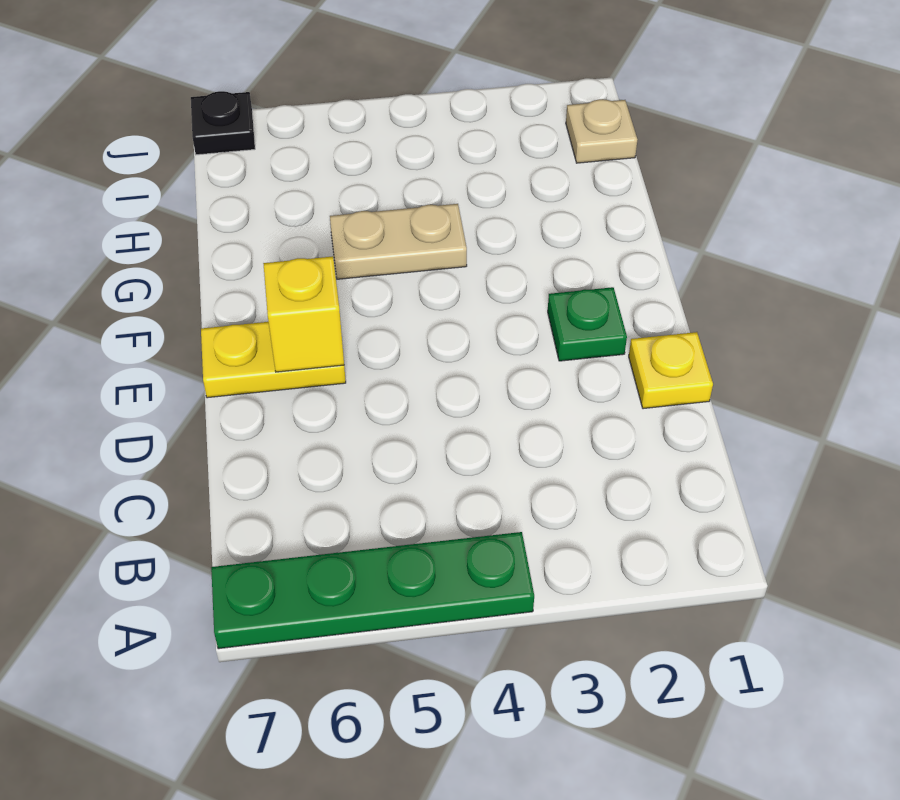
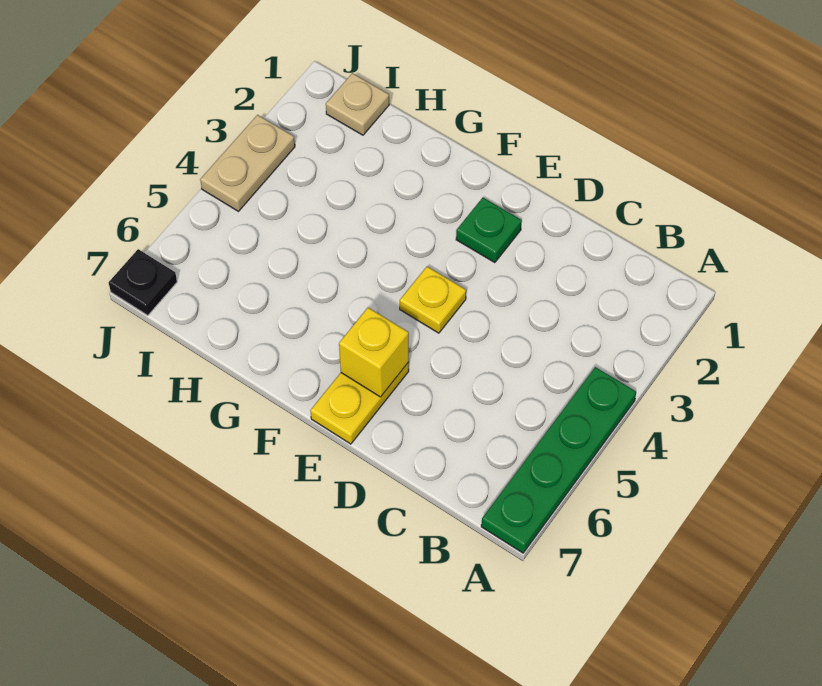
yellow plate D1 level 1 -> yellow plate E4 level 1
tan plate G4:G5 level 1 -> tan plate J3:J4 level 1

